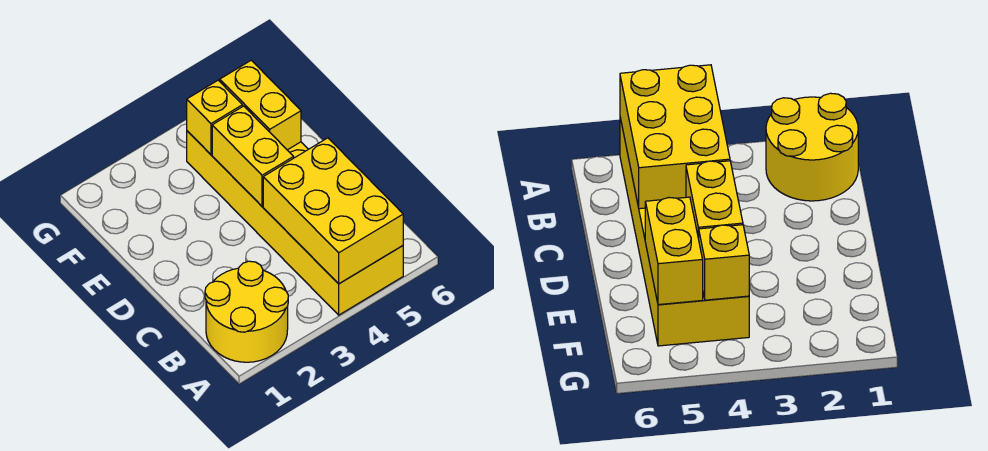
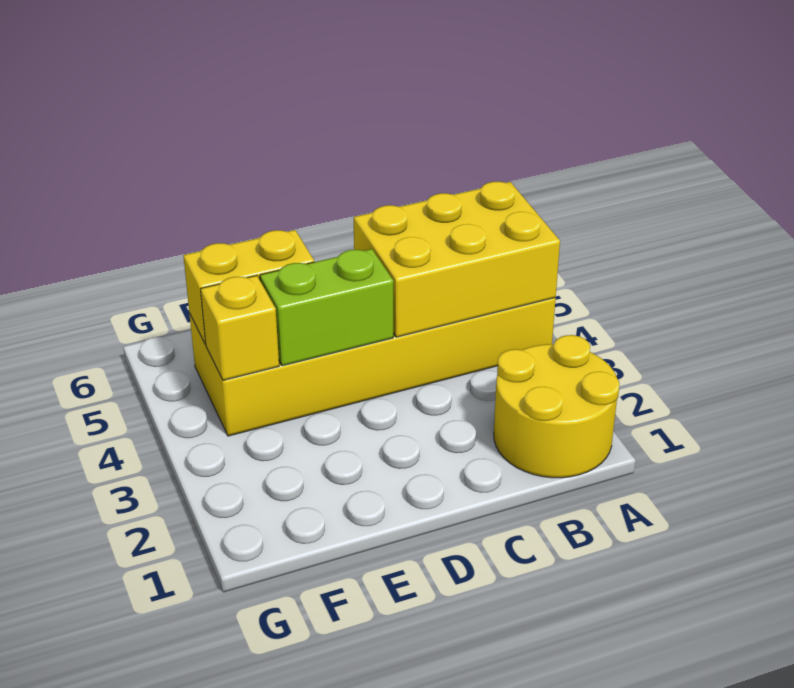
yellow brick D4:E4 level 2 -> lime brick D4:E4 level 2

